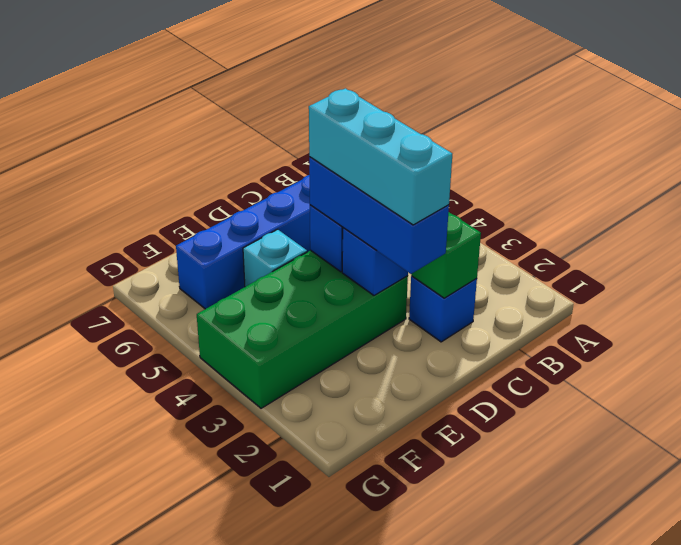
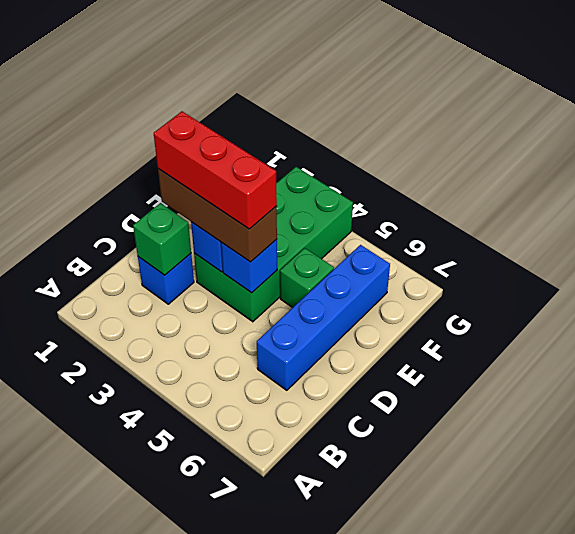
blue brick D2:D4 level 3 -> brown brick D2:D4 level 3
cyan brick D2:D4 level 4 -> red brick D2:D4 level 4
cyan brick E5 level 1 -> green brick E5 level 1

